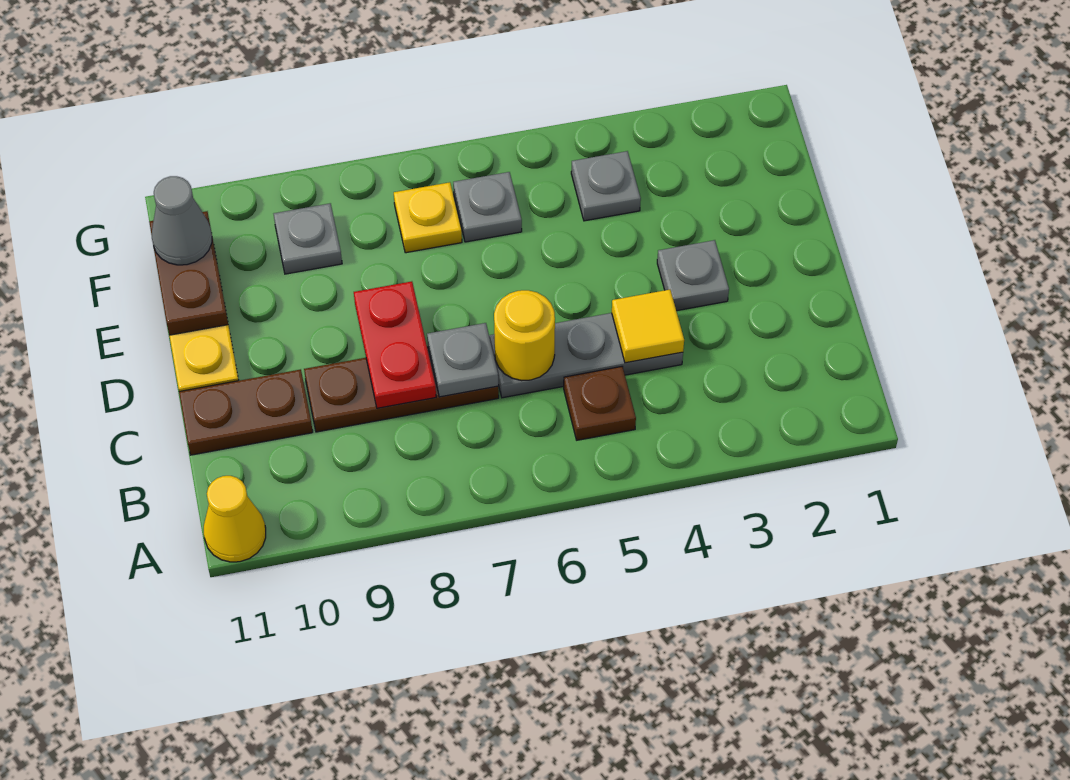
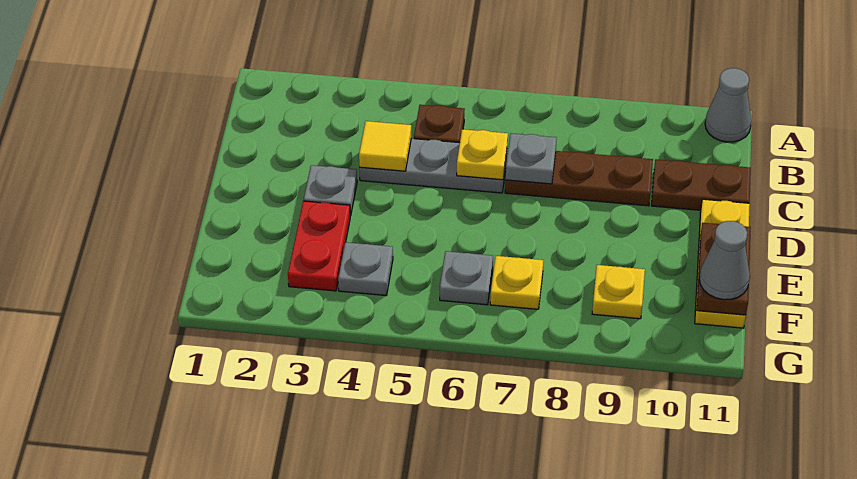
yellow cone A11 level 1 -> grey cone A11 level 1
yellow round brick C6 level 2 -> yellow plate C6 level 2
red plate C8:D8 level 2 -> red plate E3:F3 level 1
grey plate F9 level 1 -> yellow plate F9 level 1

